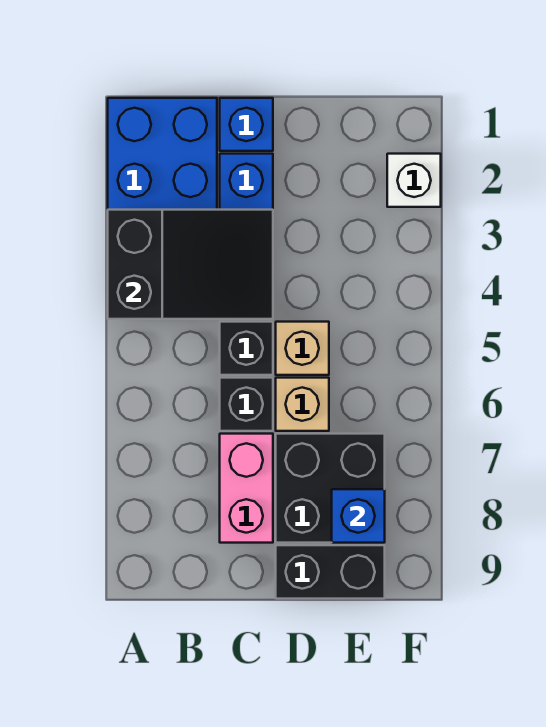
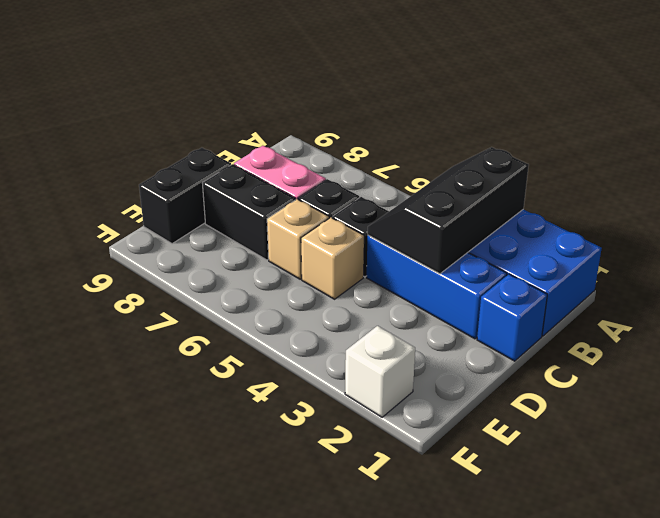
black slope A3:C4 level 2 top A -> black slope A3:C4 level 2 top 3
black brick D7:E8 level 1 -> black brick D7:D8 level 1
blue brick E8 level 2 -> none

